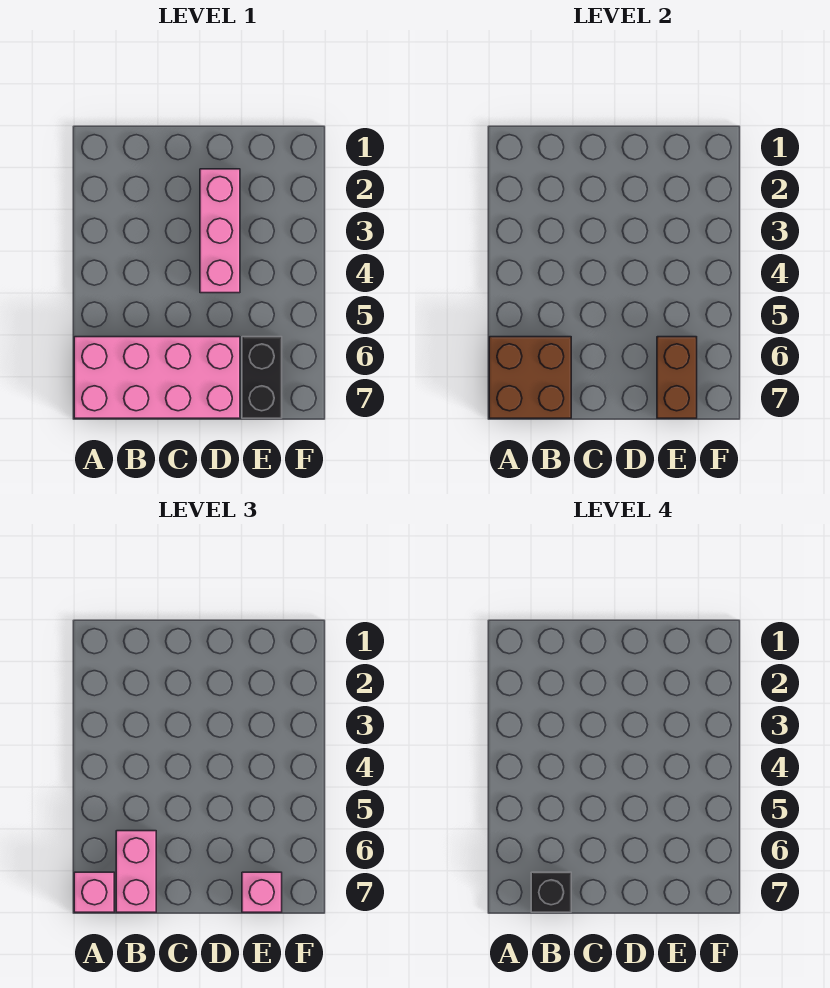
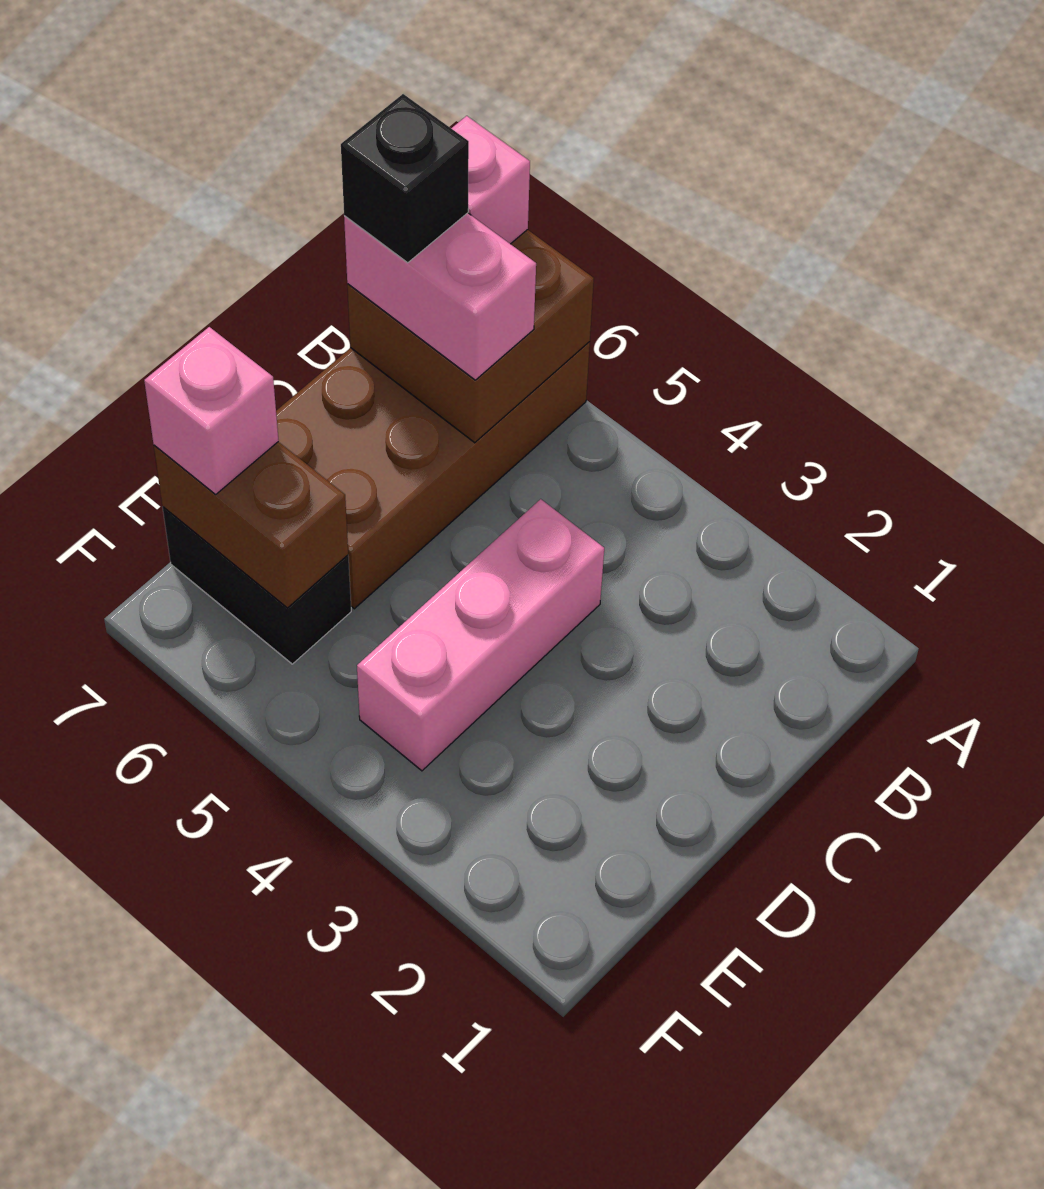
pink brick A6:D7 level 1 -> brown brick A6:D7 level 1
pink brick D2:D4 level 1 -> pink brick C4:E4 level 1

